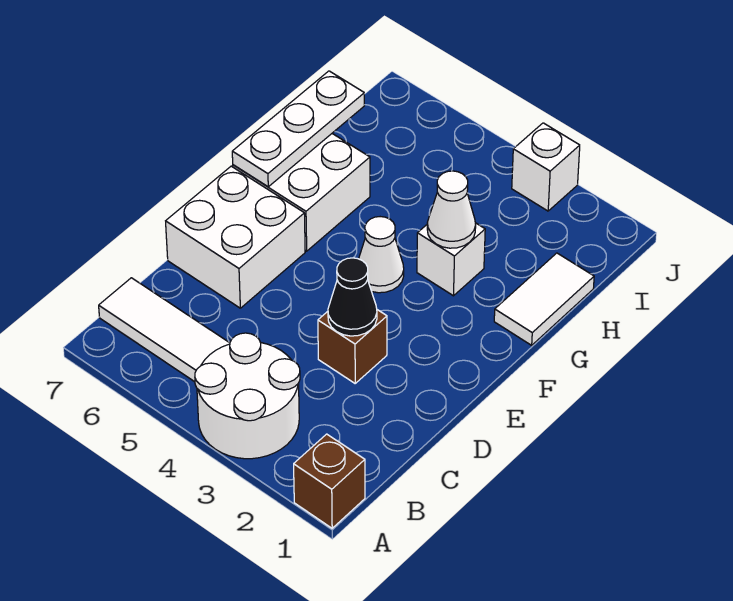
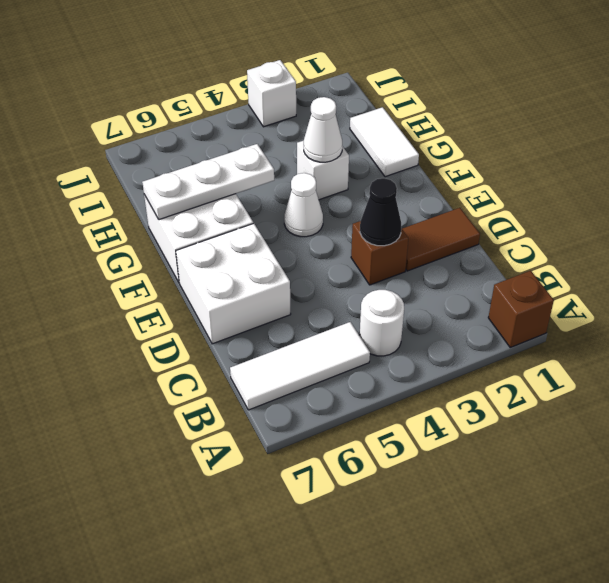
white round brick A3:B4 level 1 -> white round brick B4 level 1
none -> brown tile D1:D2 level 1
white plate F7:H7 level 2 -> white plate G5:G7 level 2

